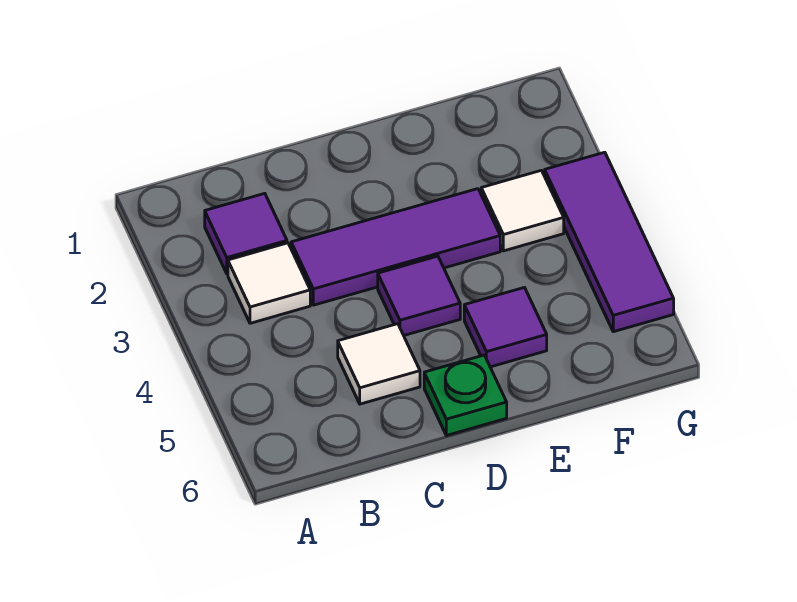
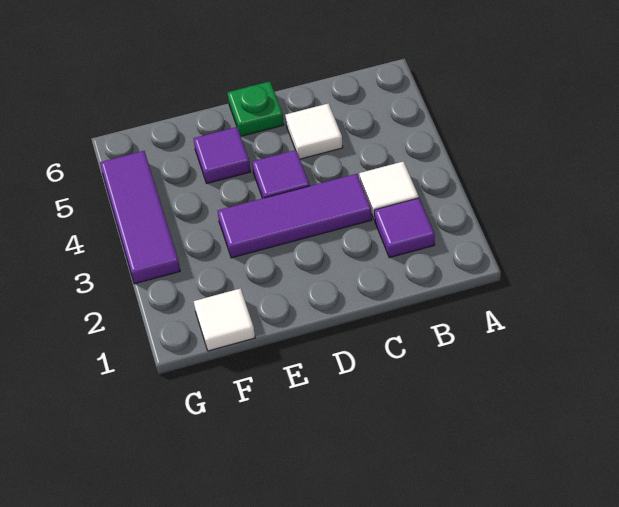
white tile F3 level 1 -> white tile F1 level 1

